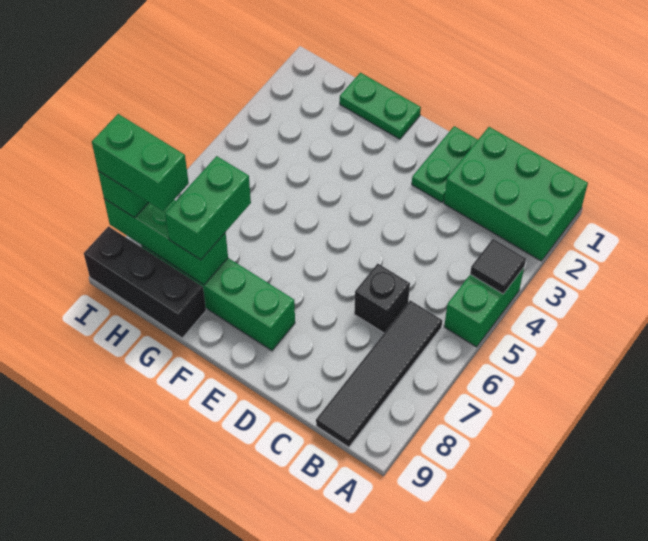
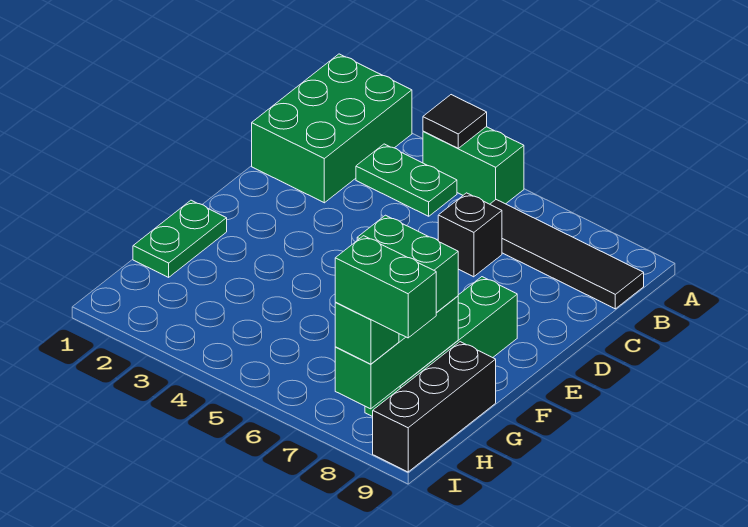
green plate D1:D2 level 1 -> green plate B3:B4 level 1
green brick H8:I8 level 4 -> green brick I8:I9 level 4

